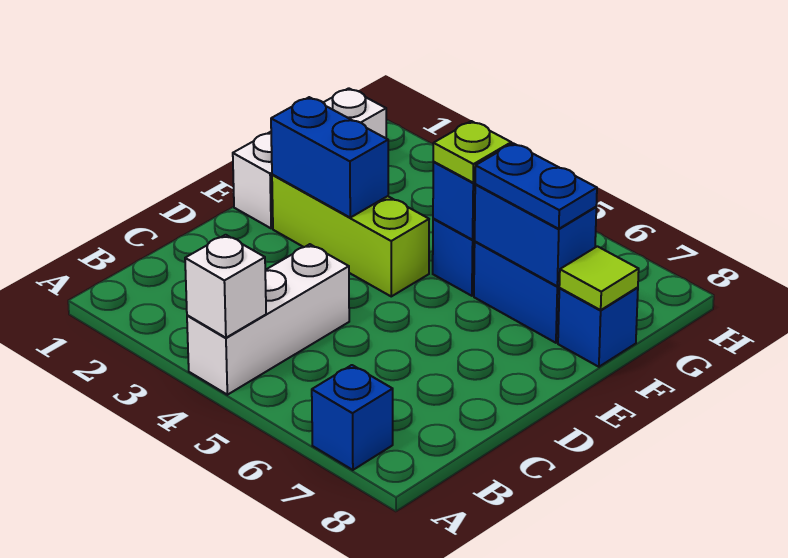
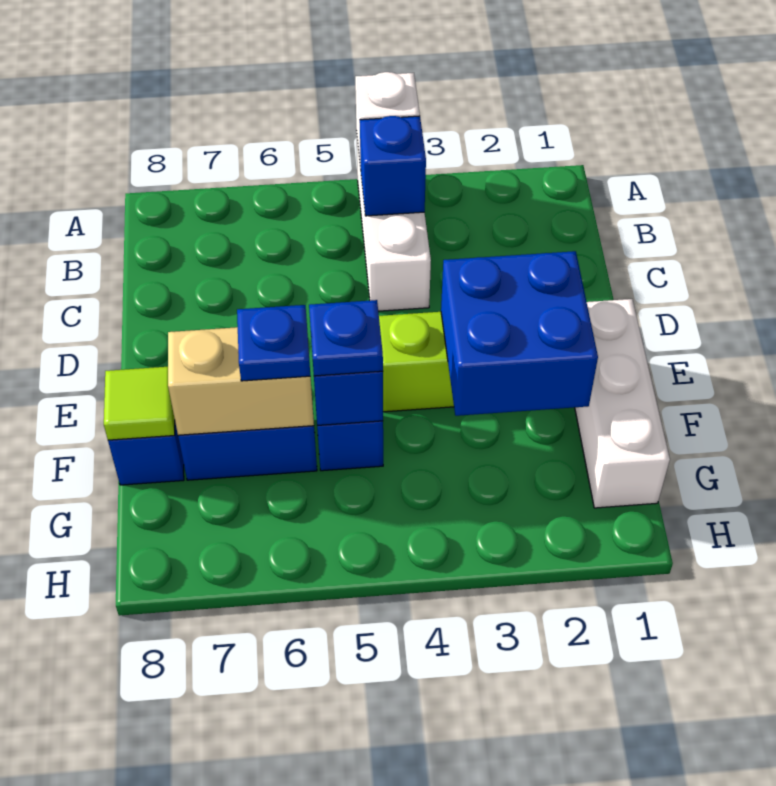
blue brick A7 level 1 -> blue brick B4 level 2
blue brick E2:E3 level 2 -> blue brick E2:F3 level 2
lime plate F5 level 3 -> blue plate F5 level 3
blue brick F6:F7 level 2 -> tan brick F6:F7 level 2
blue plate F6:F7 level 3 -> blue plate F6 level 3

